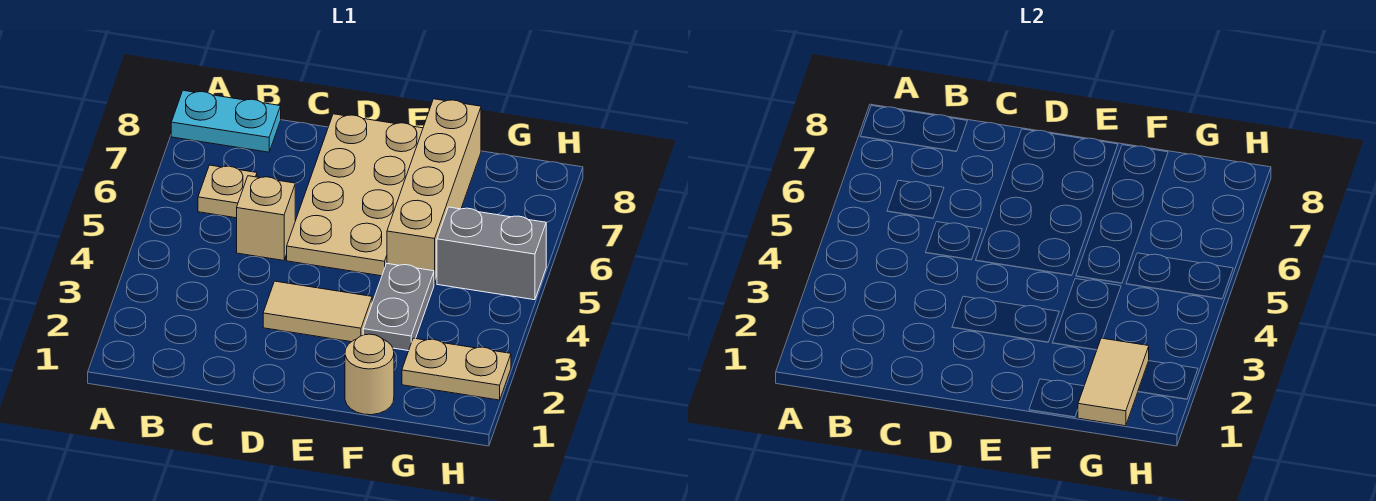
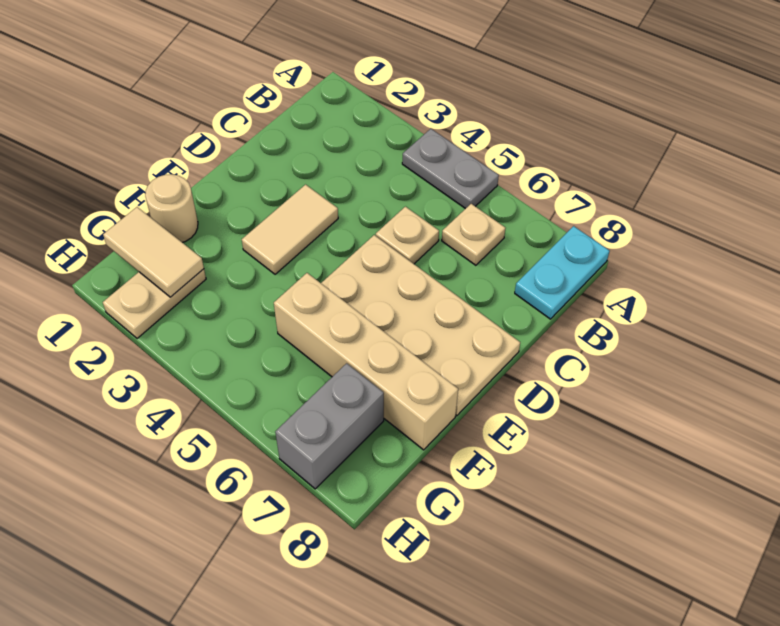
tan brick C5 level 1 -> tan plate C5 level 1
grey plate F3:F4 level 1 -> grey plate A4:A5 level 1
grey brick G5:H5 level 1 -> grey brick G7:H7 level 1

